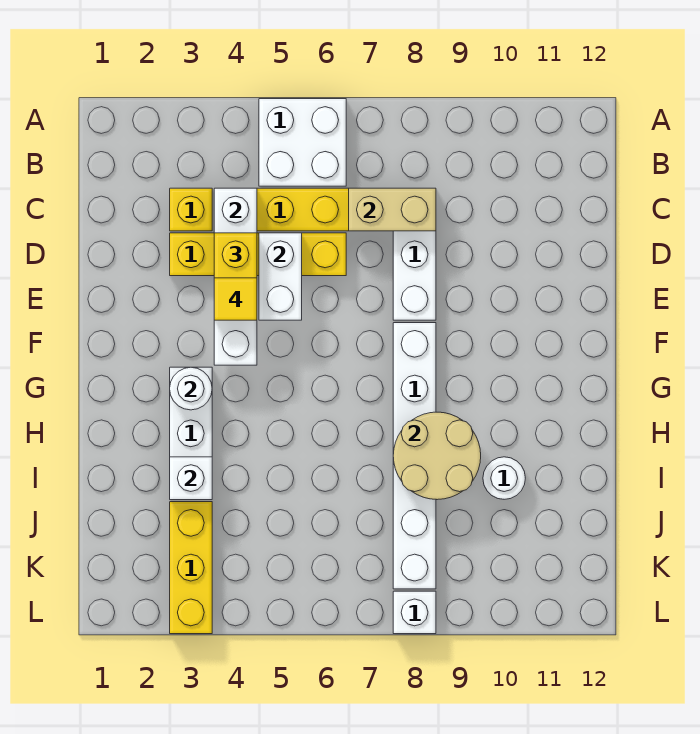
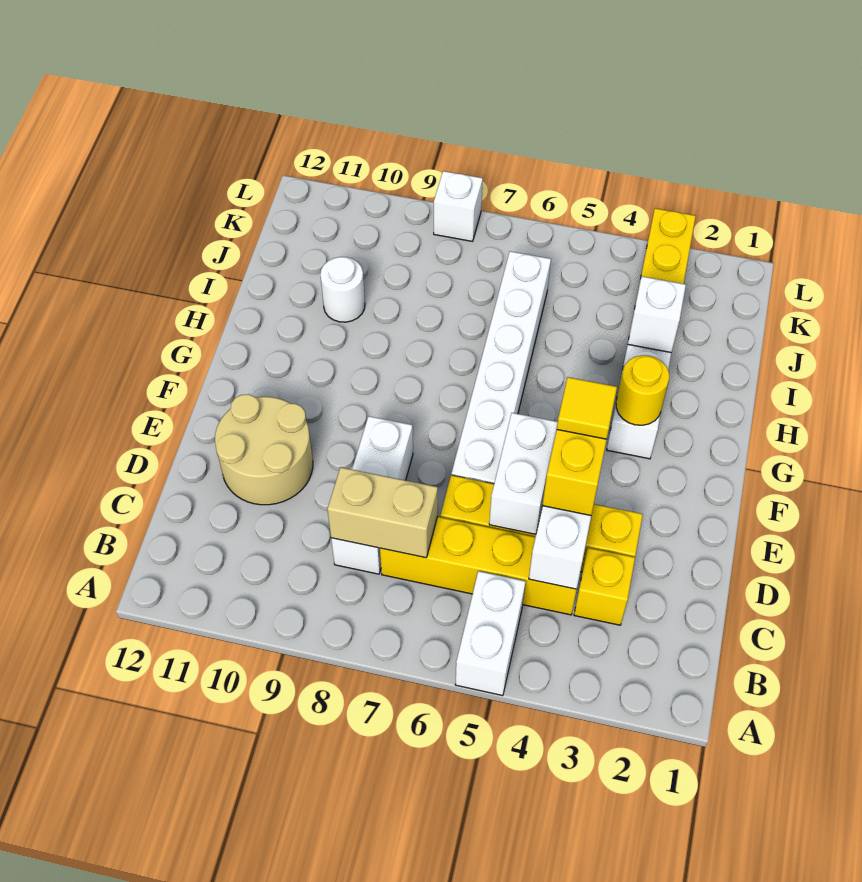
white brick A5:B6 level 1 -> white brick A5:B5 level 1
white brick F8:K8 level 1 -> white brick E6:J6 level 1
white round brick G3 level 2 -> yellow round brick G3 level 2
tan round brick H8:I9 level 2 -> tan round brick D10:E11 level 1

